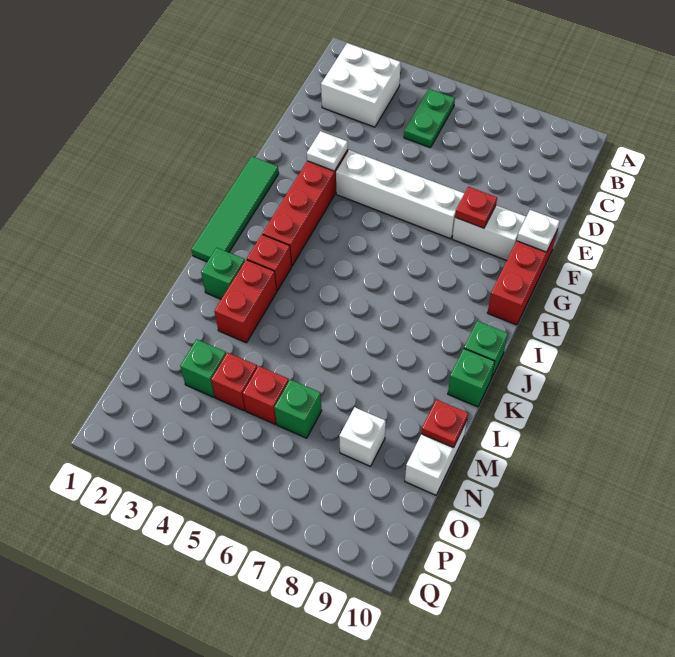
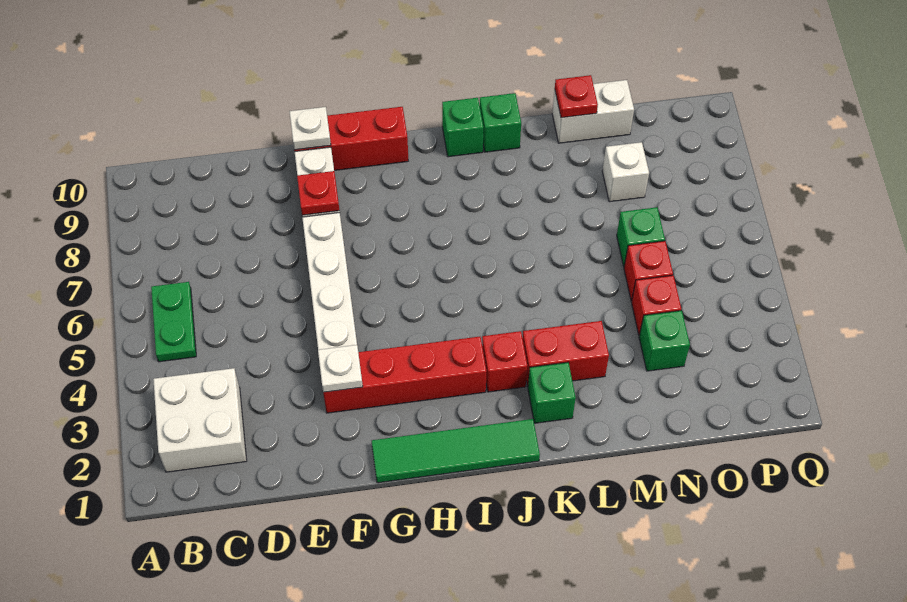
green plate B5:C5 level 1 -> green plate B5:B6 level 1

